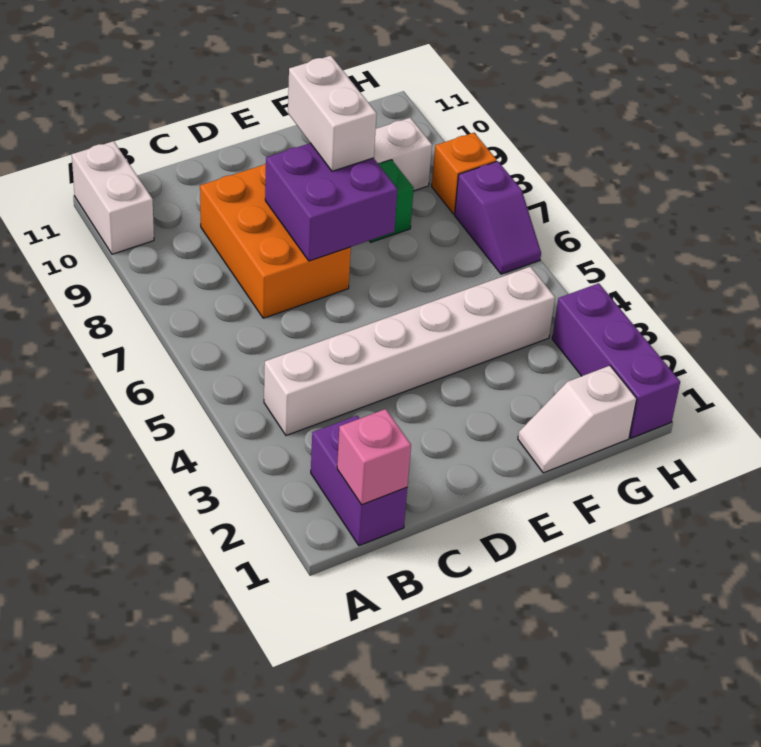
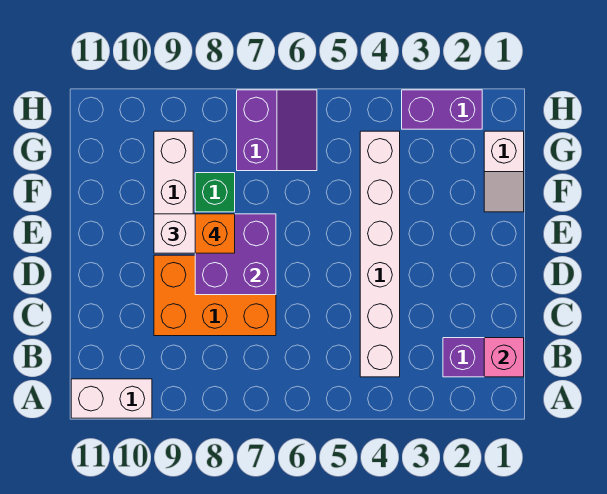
purple brick H1:H3 level 1 -> purple brick H2:H3 level 1
purple slope H6:H7 level 1 top 7 -> purple slope G6:H7 level 1 top 7
orange brick H8 level 1 -> orange brick E8 level 4

